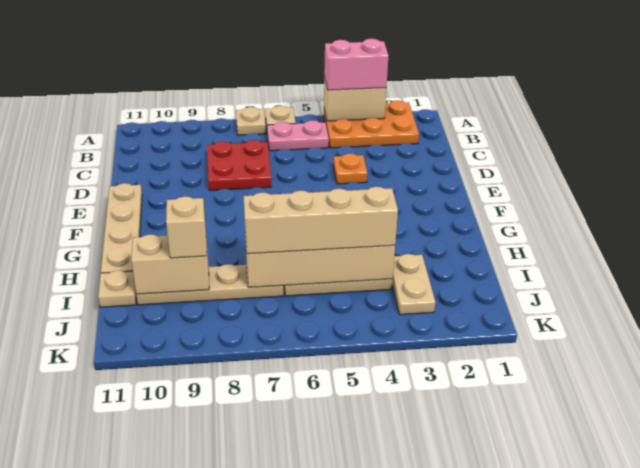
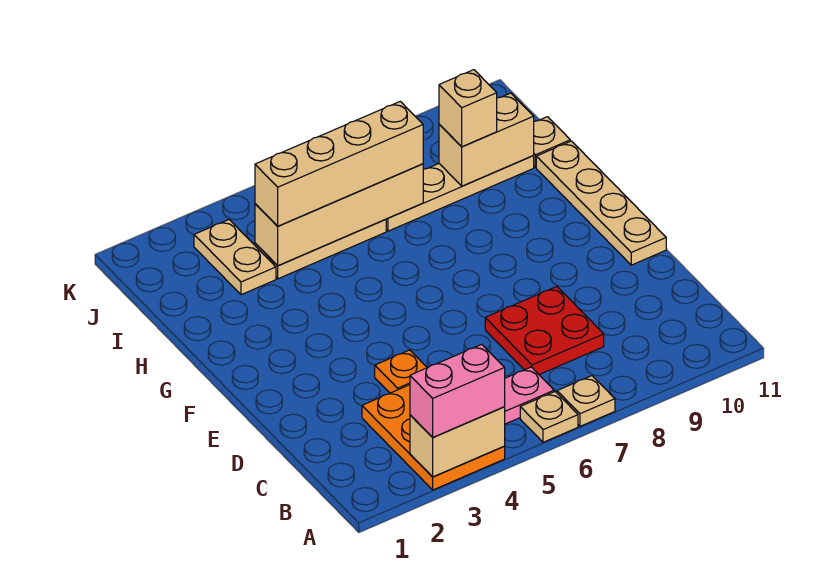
orange plate A2:B4 level 1 -> orange plate A3:C4 level 1

